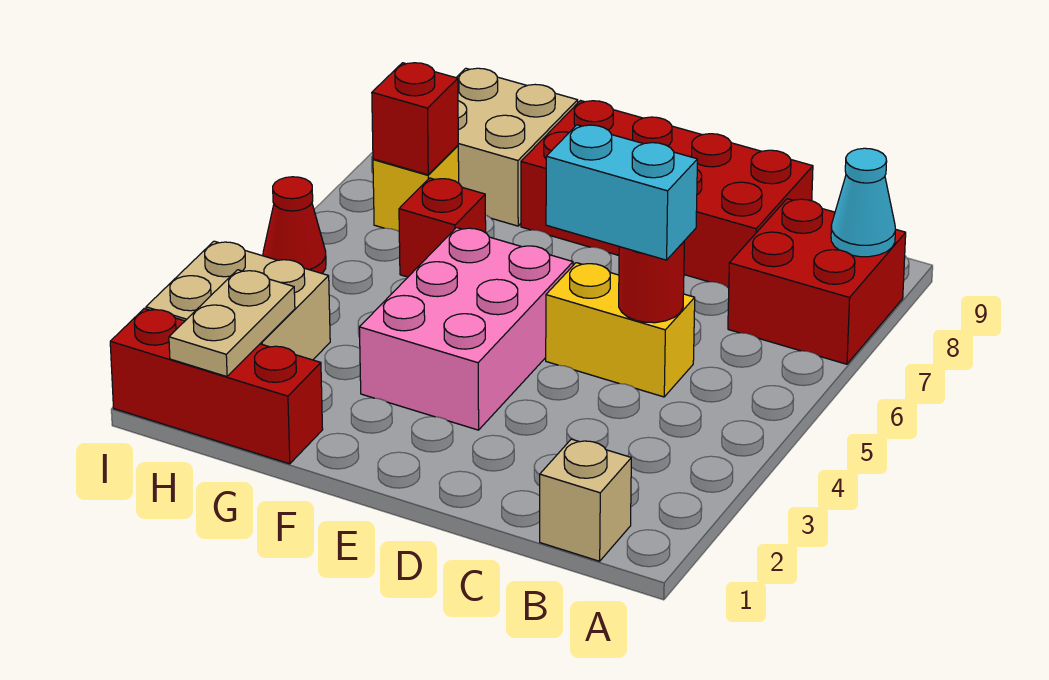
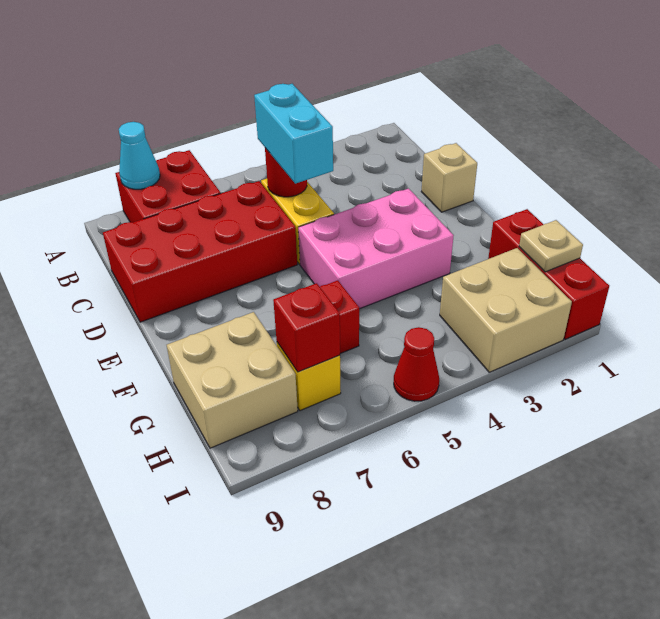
tan brick B1 level 1 -> tan brick D1 level 1
red brick C8:F9 level 1 -> red brick C6:D9 level 1
tan plate H1:H2 level 2 -> tan plate H1 level 2

